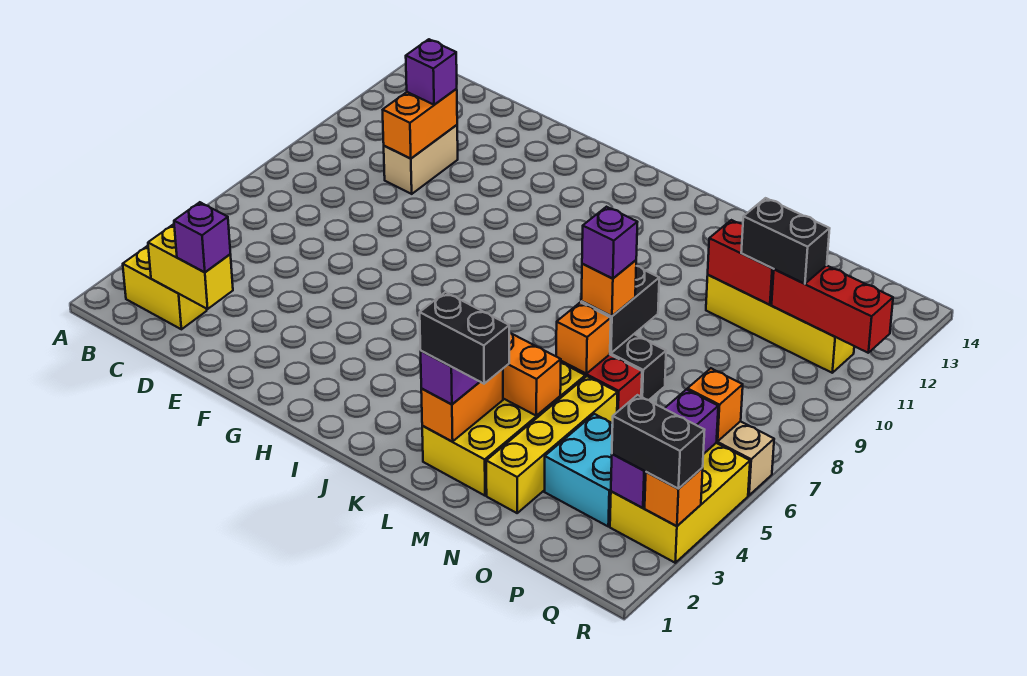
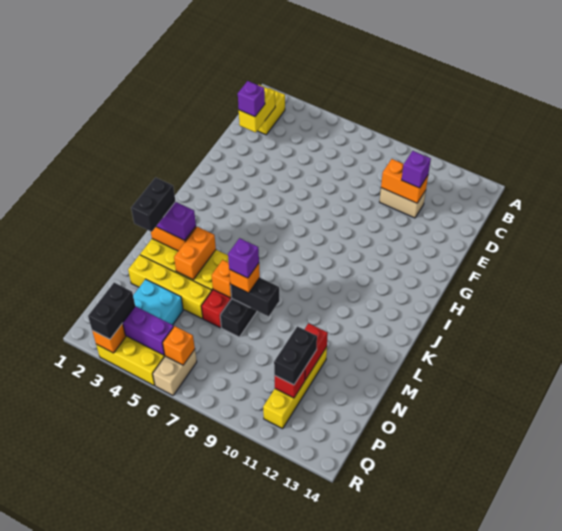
red brick P11:R11 level 2 -> red brick P11 level 2

